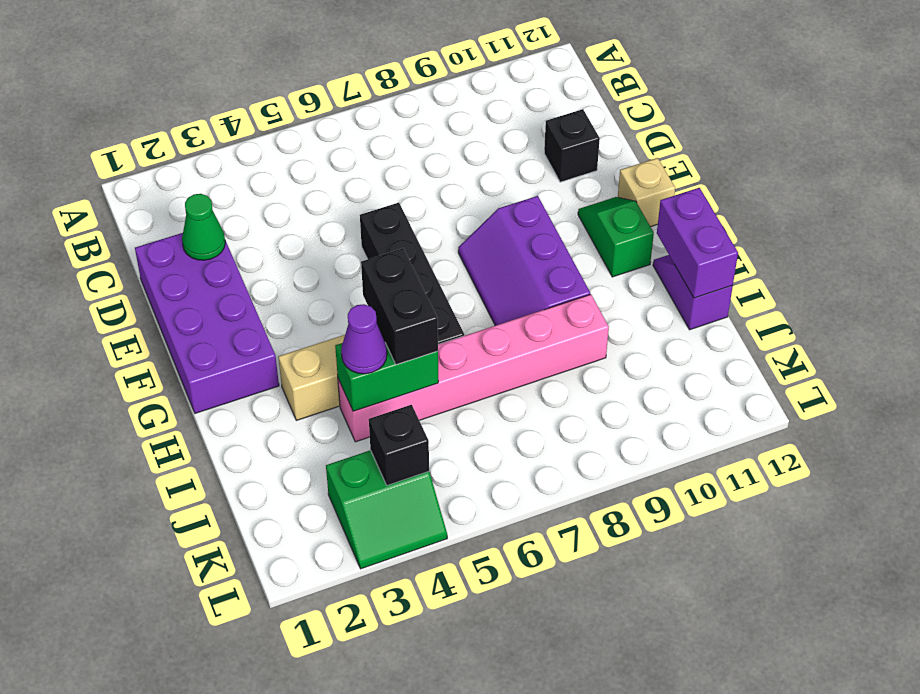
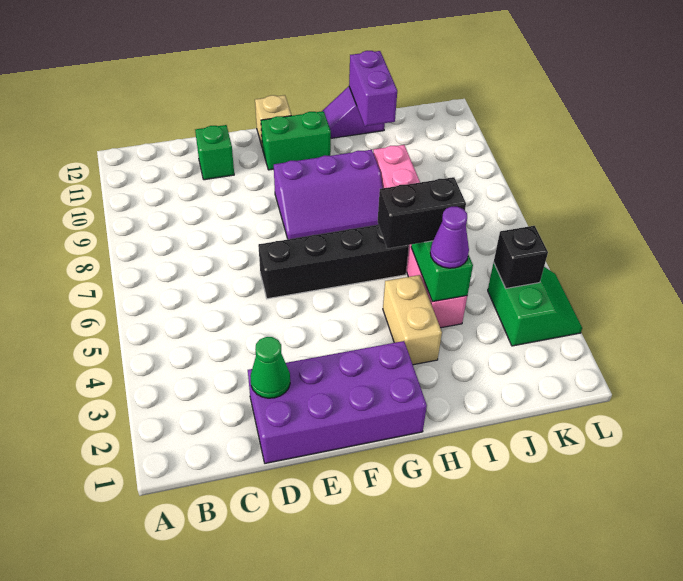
black brick D11 level 1 -> green brick D11 level 1
green slope F11:G11 level 1 top G -> green brick F11:G11 level 1
purple brick H12:I12 level 2 -> purple brick I11:I12 level 2

